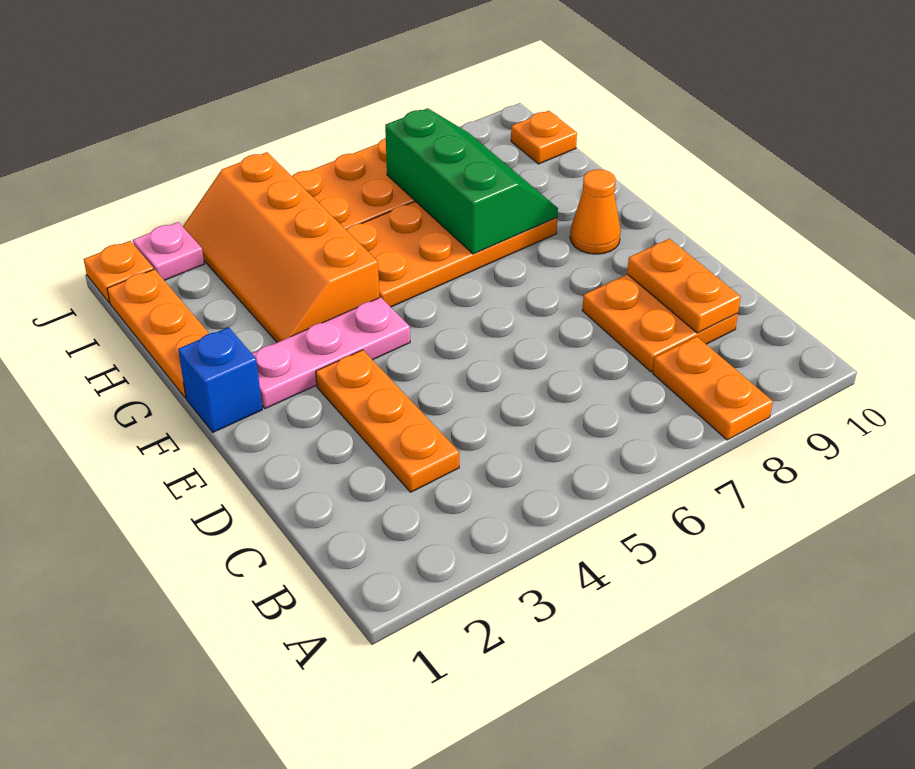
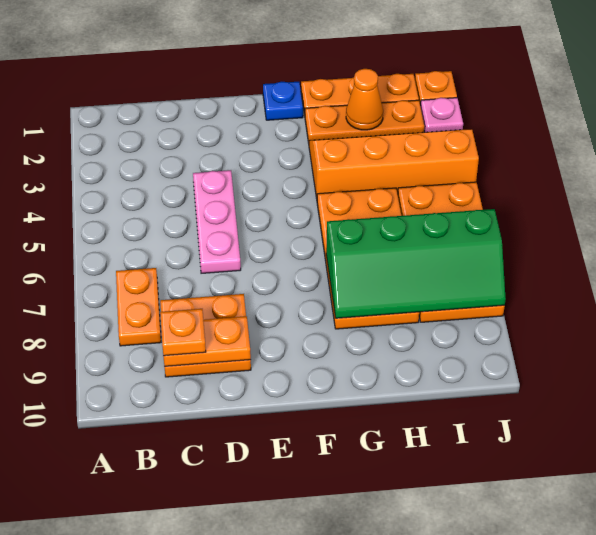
orange plate A8:B8 level 1 -> orange plate B7:B8 level 1
orange plate C3:E3 level 1 -> orange plate G2:I2 level 1
blue brick F1 level 1 -> blue plate F1 level 1
pink plate F2:F4 level 1 -> pink plate D4:D6 level 1
orange cone F9 level 1 -> orange cone H2 level 2
green slope G7:I8 level 2 top 7 -> green slope G7:J8 level 2 top 7
orange plate I10 level 1 -> orange plate C9 level 3

